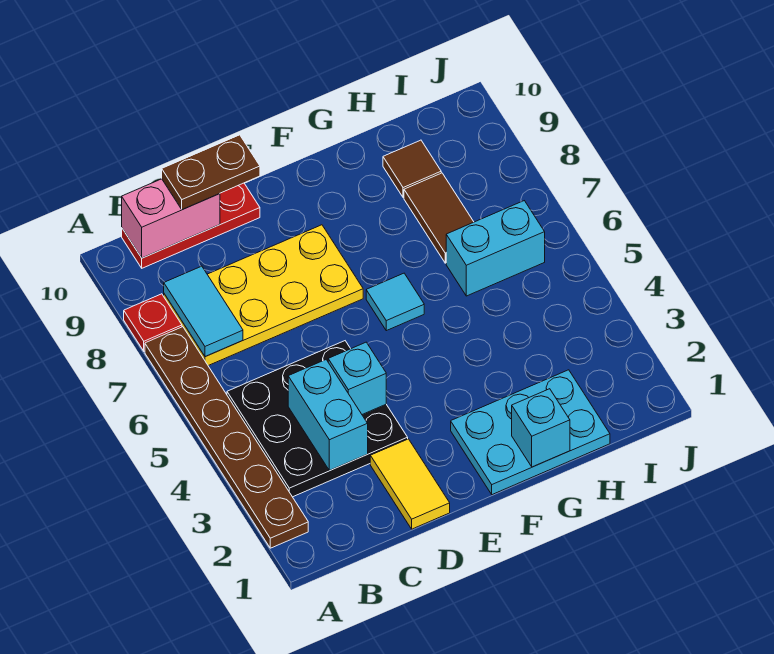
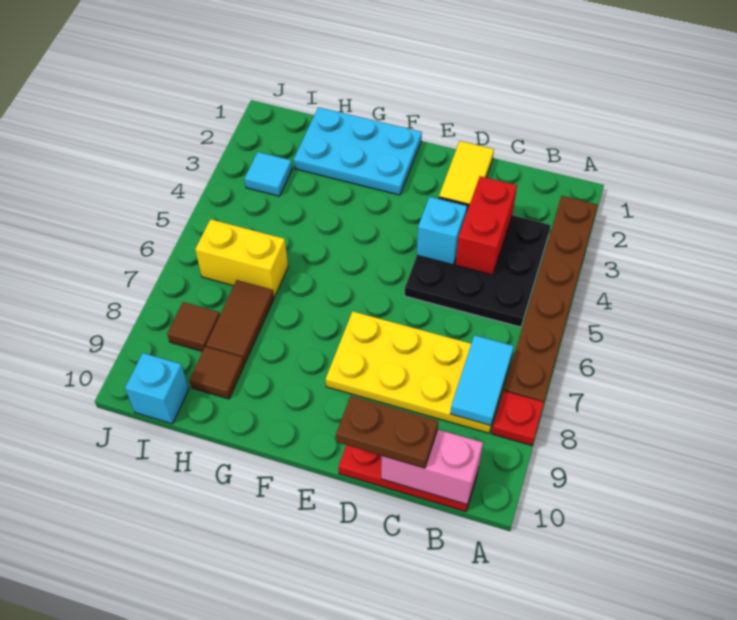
cyan brick C3:C4 level 2 -> red brick C3:C4 level 2
cyan tile F6 level 1 -> cyan tile I3 level 1
cyan brick G1 level 2 -> cyan brick I10 level 1
cyan brick H6:I6 level 1 -> yellow brick H6:I6 level 1
none -> brown tile I8 level 1

